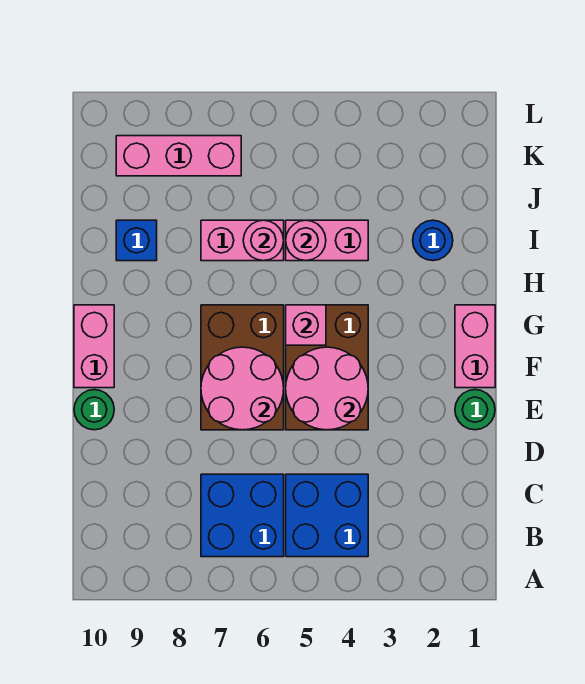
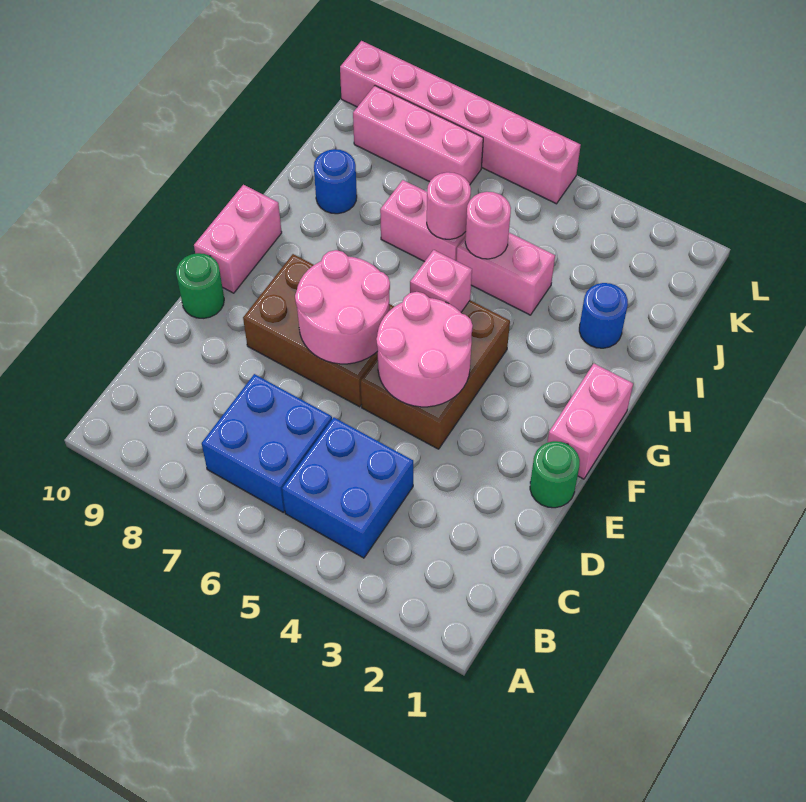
brown brick E6:G7 level 1 -> brown brick E6:F8 level 1
blue brick I9 level 1 -> blue round brick I9 level 1
none -> pink brick L5:L10 level 1

